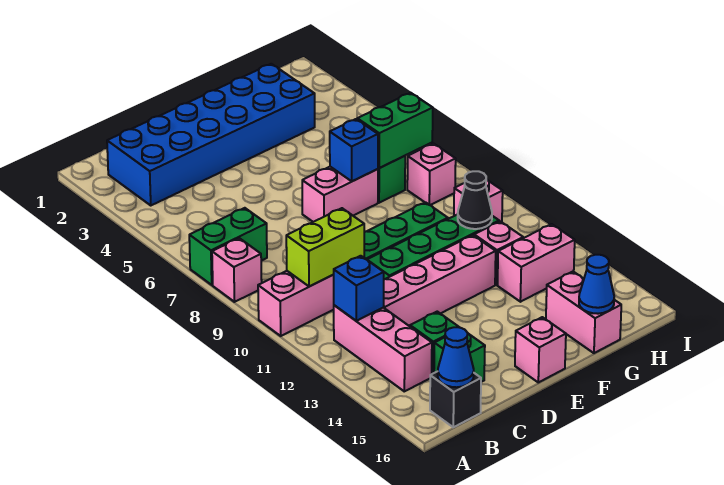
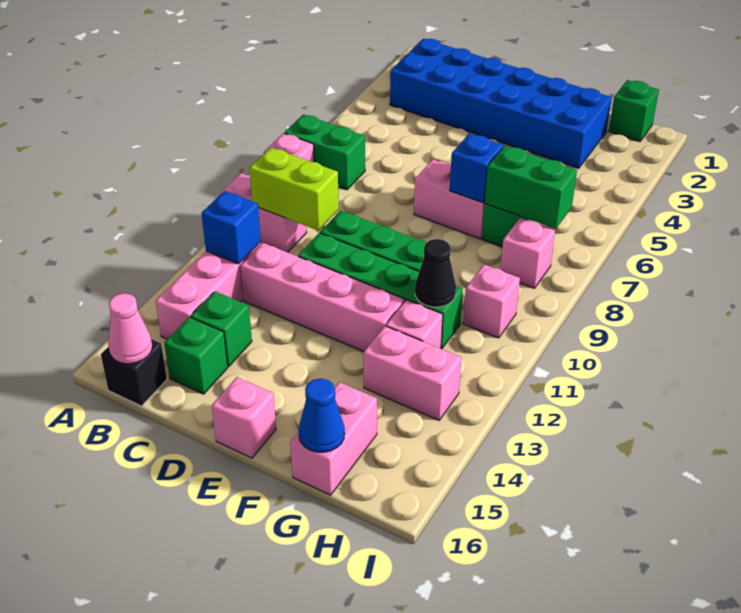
blue cone B16 level 2 -> pink cone B16 level 2
none -> green brick H1 level 1

